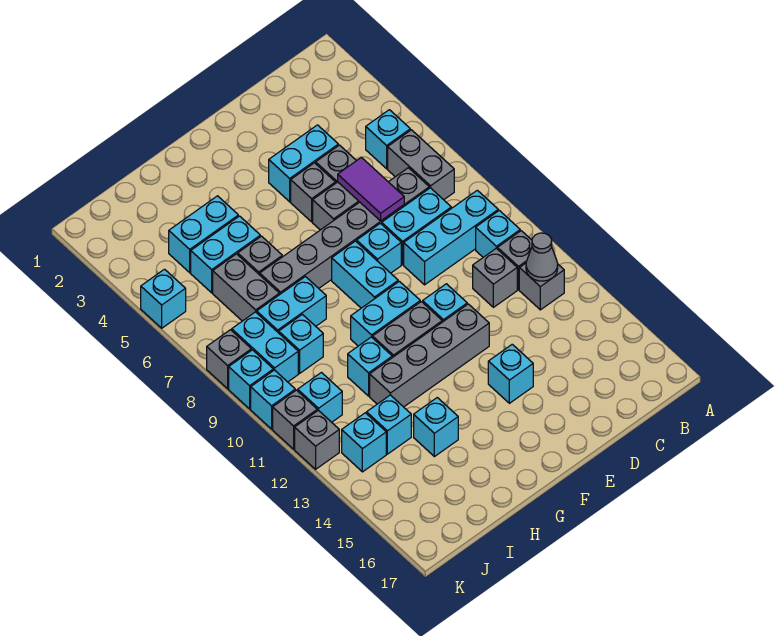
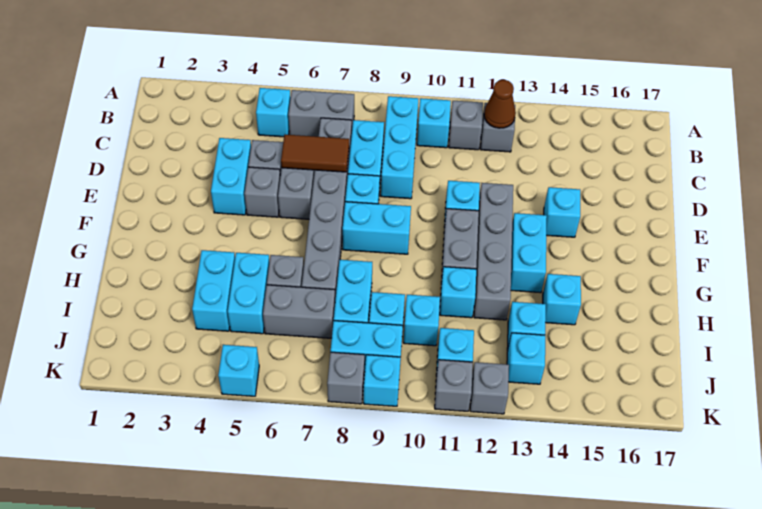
grey cone B12 level 2 -> brown cone B12 level 2
grey brick C11 level 1 -> none
purple tile D6:D7 level 2 -> brown tile D6:D7 level 2
cyan brick F10:G10 level 1 -> cyan brick F13:G13 level 1
cyan brick K10 level 1 -> cyan brick I10 level 1

